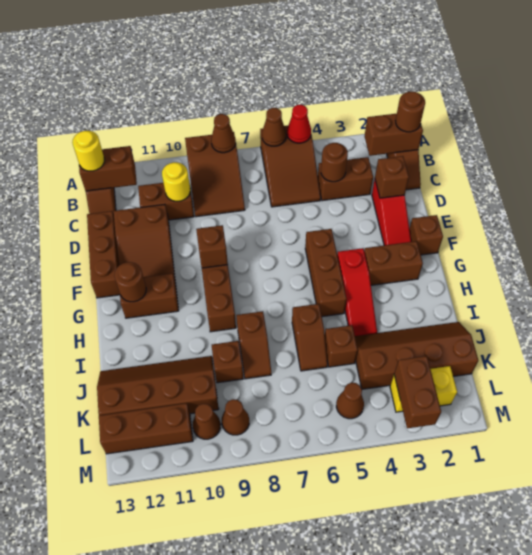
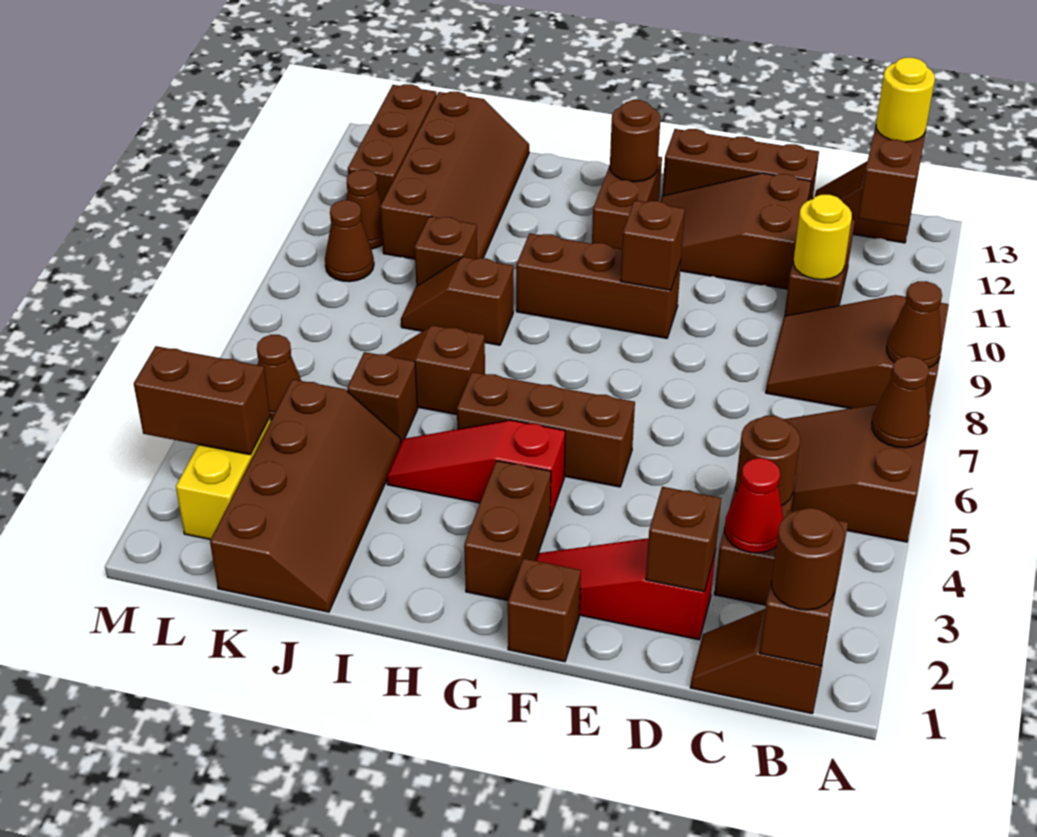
red cone A5 level 2 -> red cone C3 level 2

